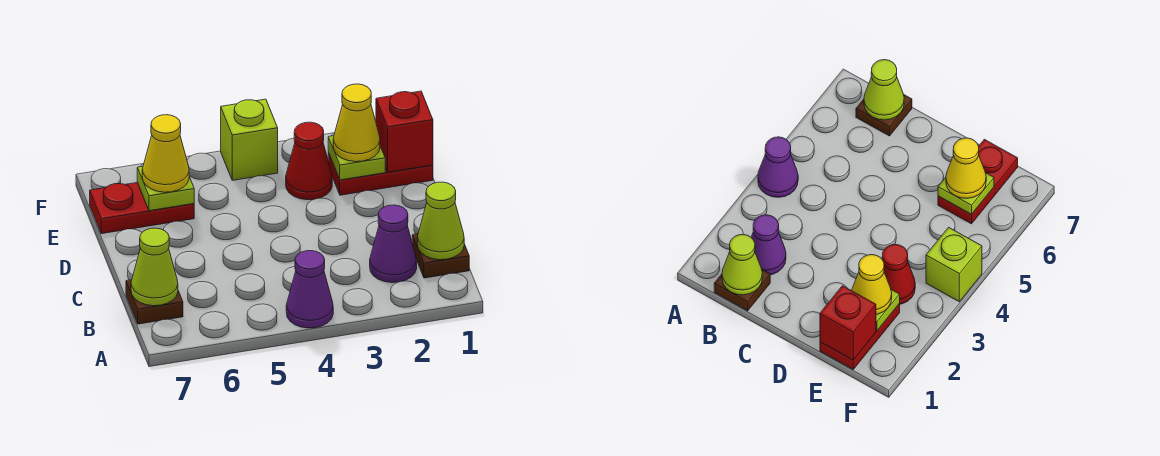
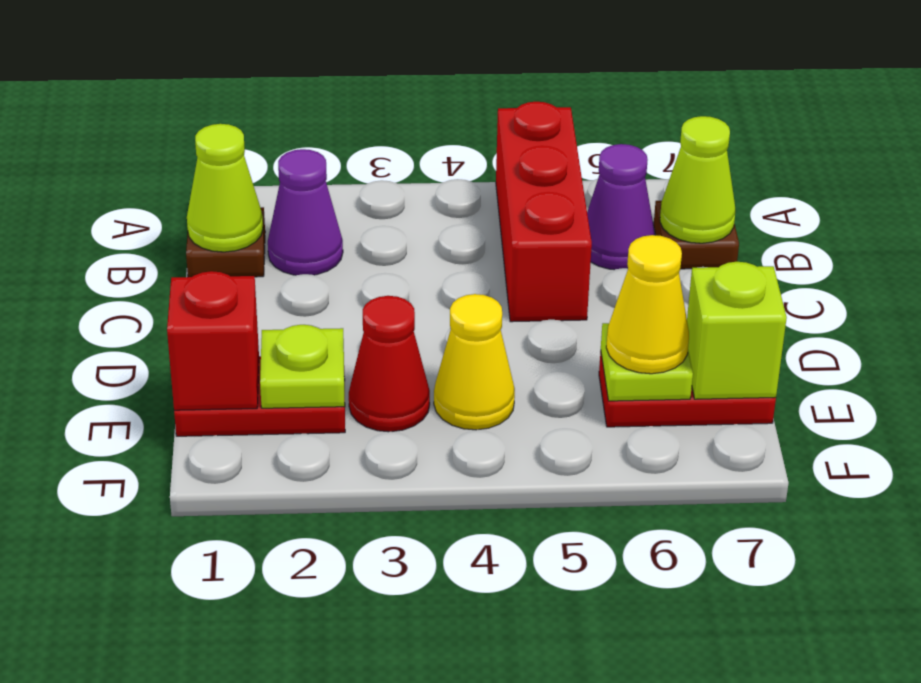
purple cone A4 level 1 -> purple cone B6 level 1
none -> red brick A5:C5 level 1
yellow cone E2 level 3 -> yellow cone E4 level 1
lime brick F4 level 1 -> lime brick E7 level 2

